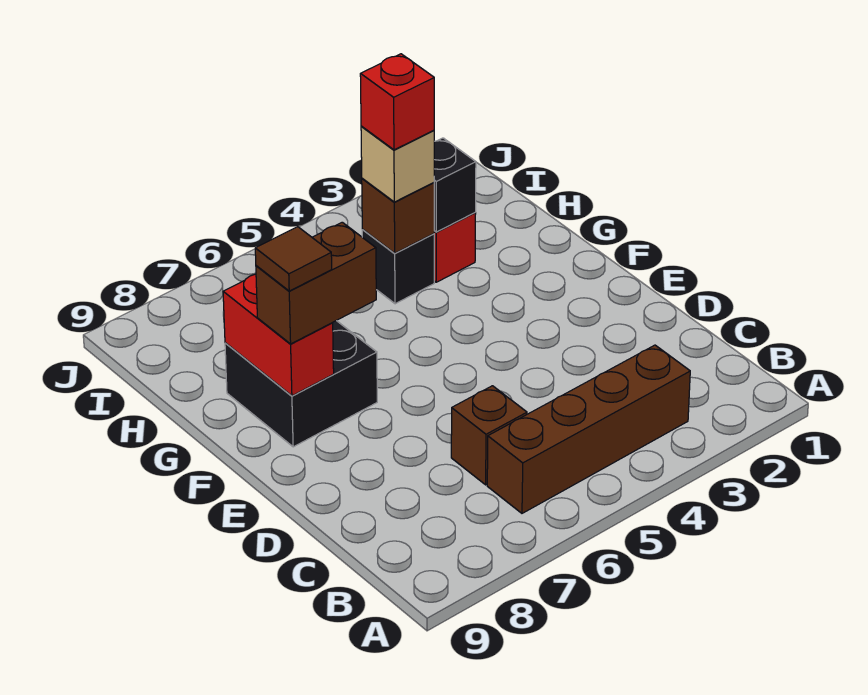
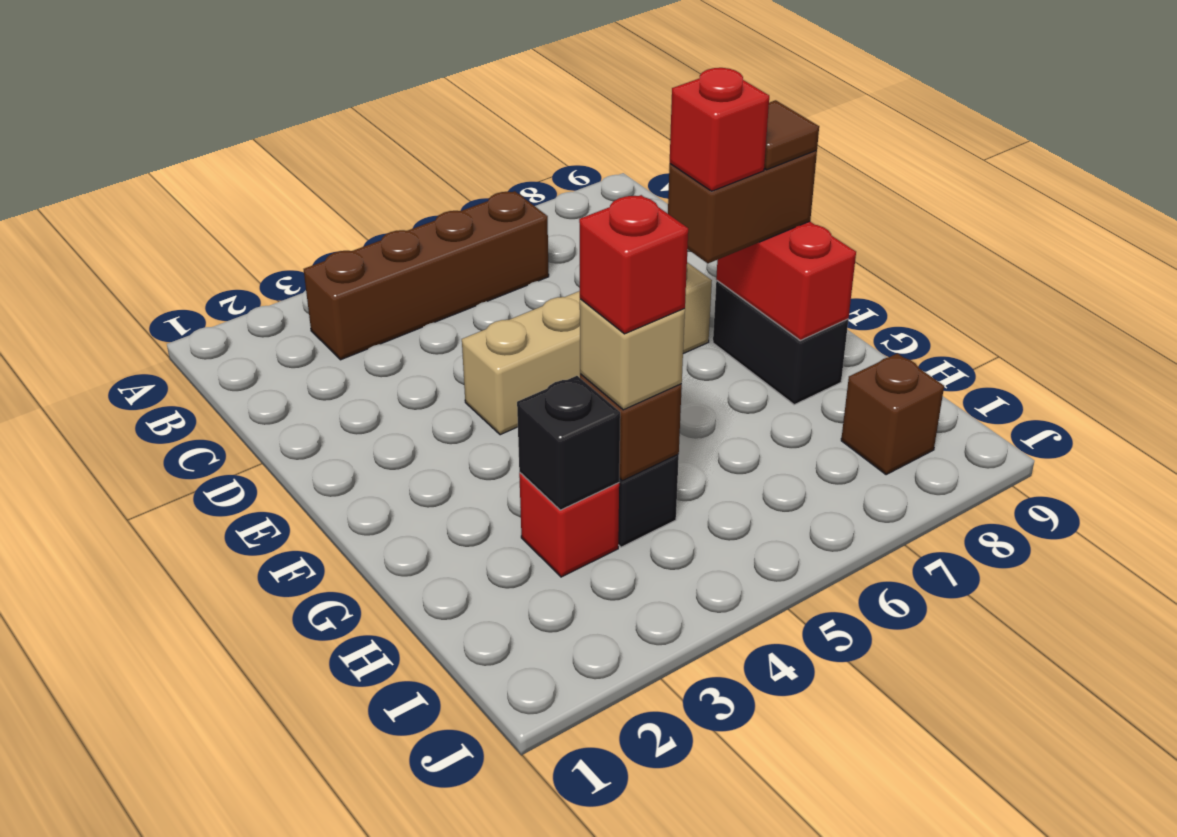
brown brick C6 level 1 -> brown brick I8 level 1
none -> tan brick E4:E7 level 1
black brick F7:G8 level 1 -> black brick F8:G8 level 1
none -> red brick F7 level 4

